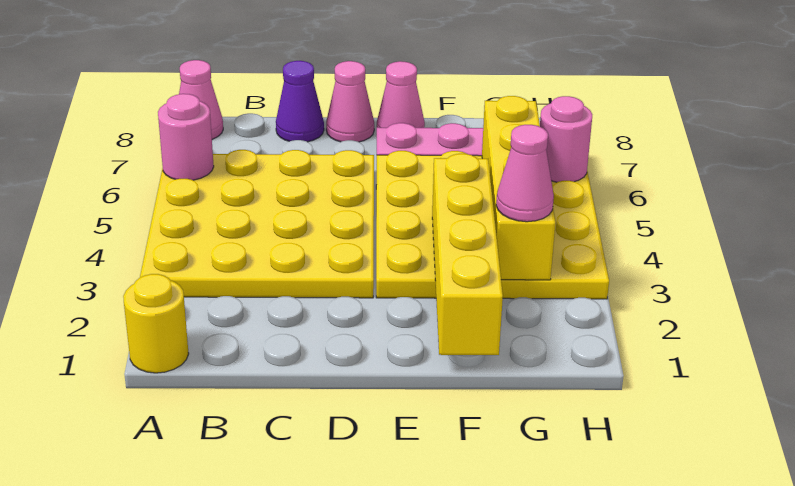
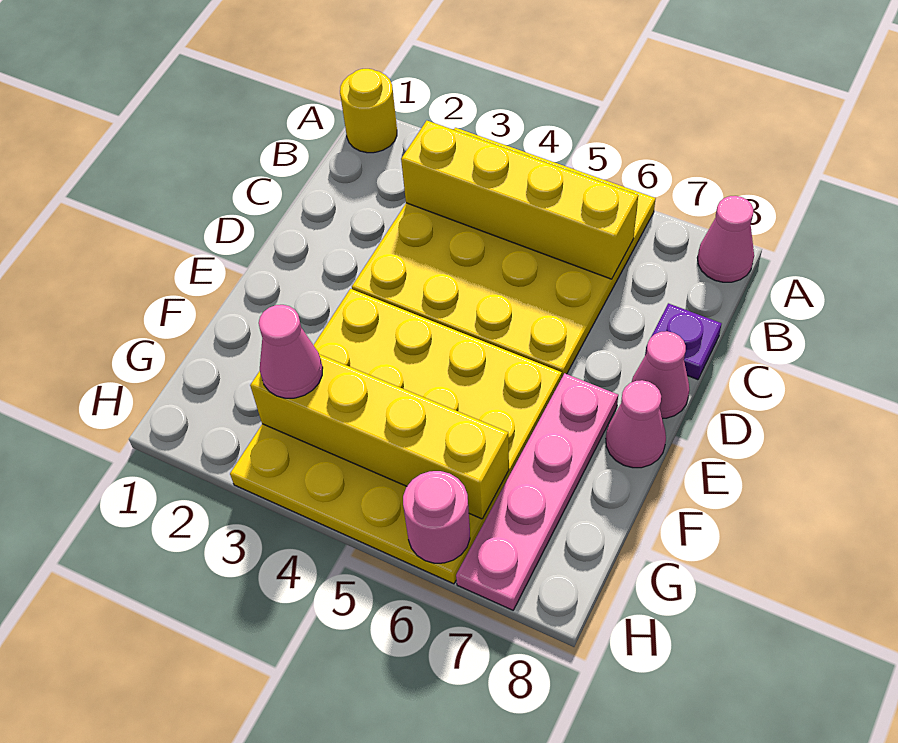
pink round brick A6 level 2 -> none
purple cone C8 level 1 -> purple plate C8 level 1
yellow brick F1:F4 level 2 -> yellow brick B3:B6 level 2

